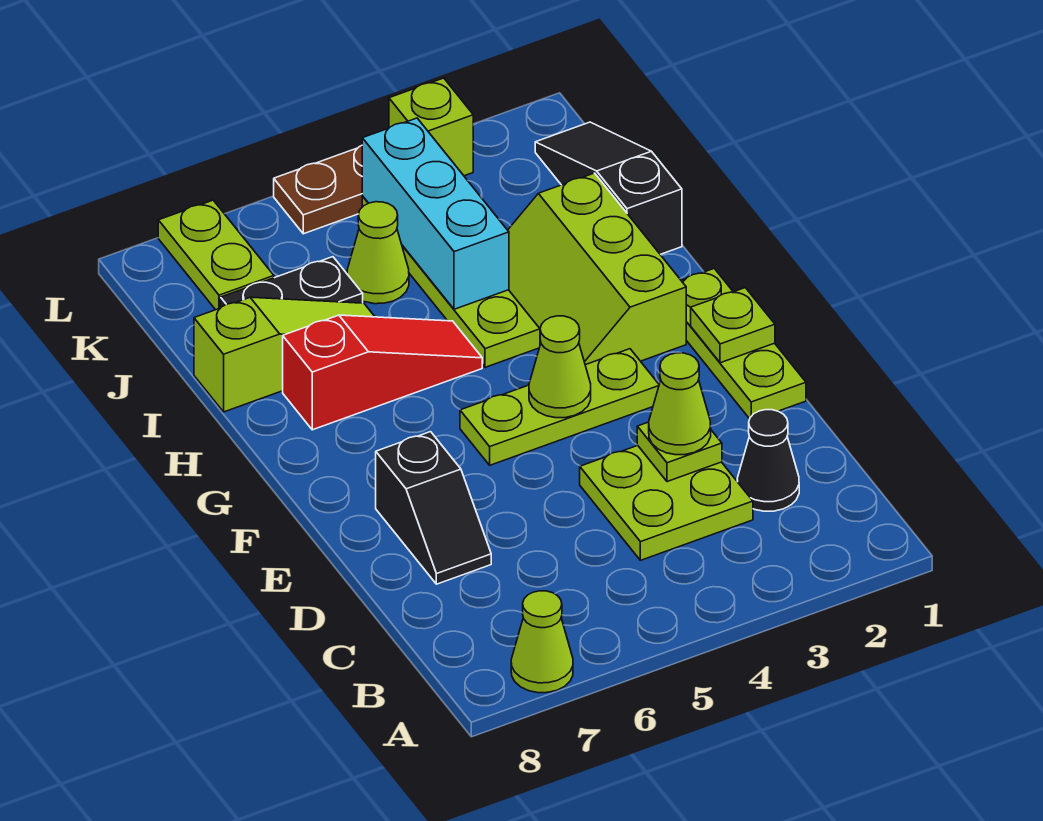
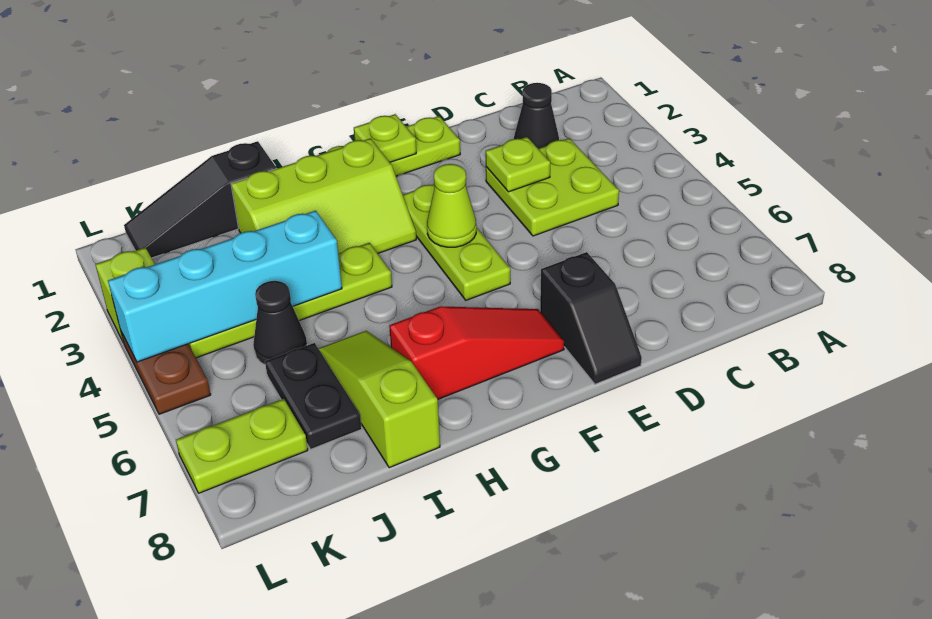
lime cone A7 level 1 -> none
lime cone D3 level 3 -> none
black slope D7:E7 level 1 top E -> black slope E7:E8 level 1 top 7
red slope H5:H7 level 1 top 7 -> red slope F7:H7 level 1 top H
cyan brick I4:K4 level 2 -> cyan brick I4:L4 level 2
lime cone J5 level 1 -> black cone J5 level 1

